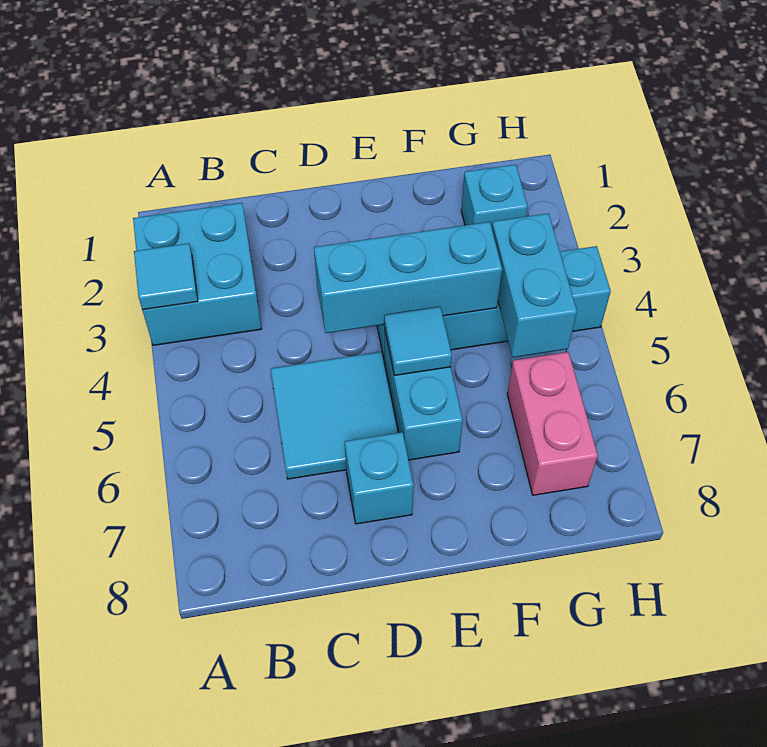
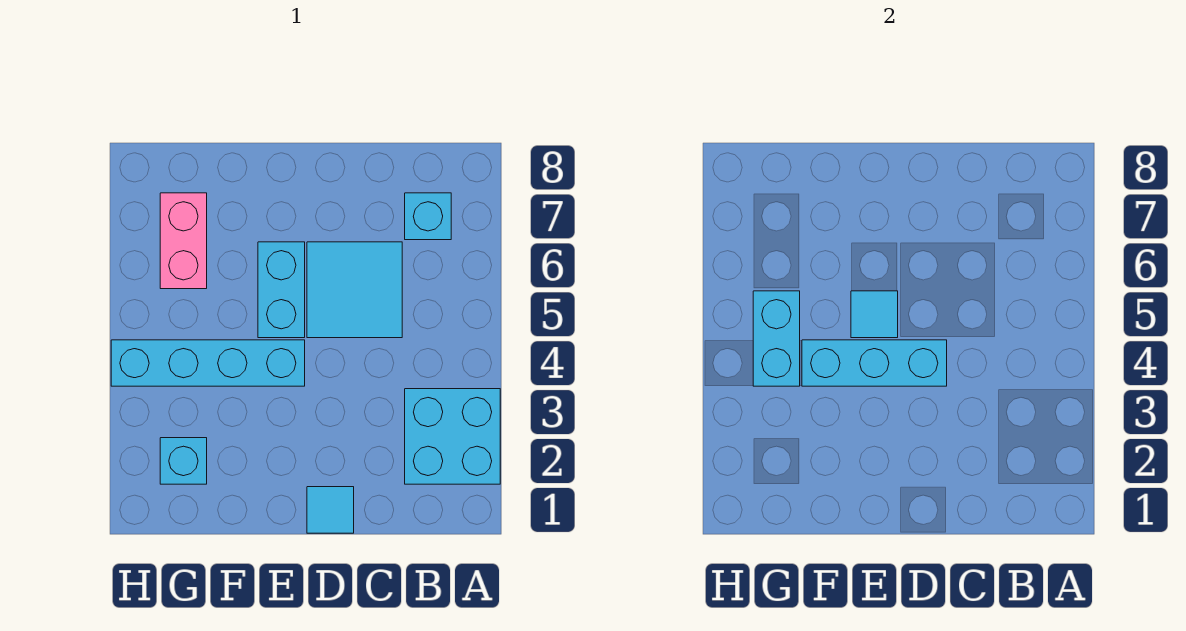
cyan tile A3 level 2 -> cyan tile D1 level 1
cyan brick D7 level 1 -> cyan brick B7 level 1

